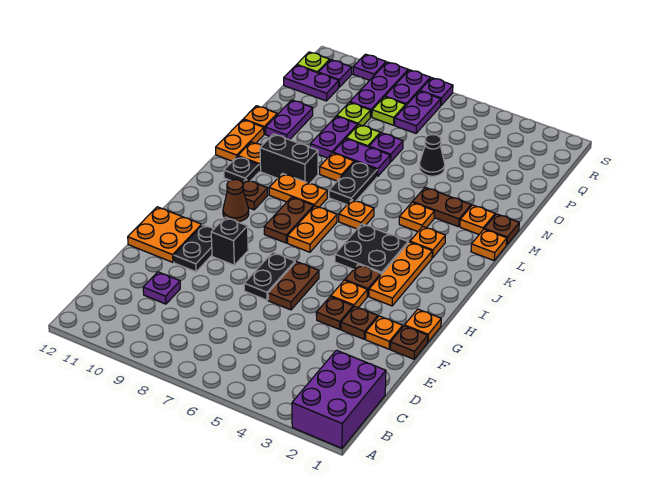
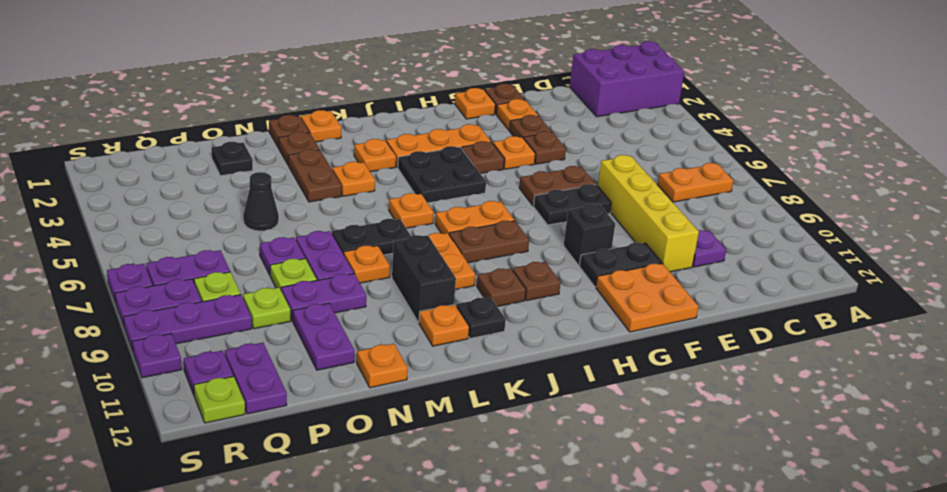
none -> yellow brick E7:E10 level 1
brown cone I10 level 1 -> brown plate I10 level 1
orange plate L12:M12 level 1 -> orange plate B7:C7 level 1
orange plate M2 level 1 -> brown plate M2 level 1
purple plate N11:O11 level 1 -> purple plate O10:O11 level 1
none -> black plate O2 level 1

